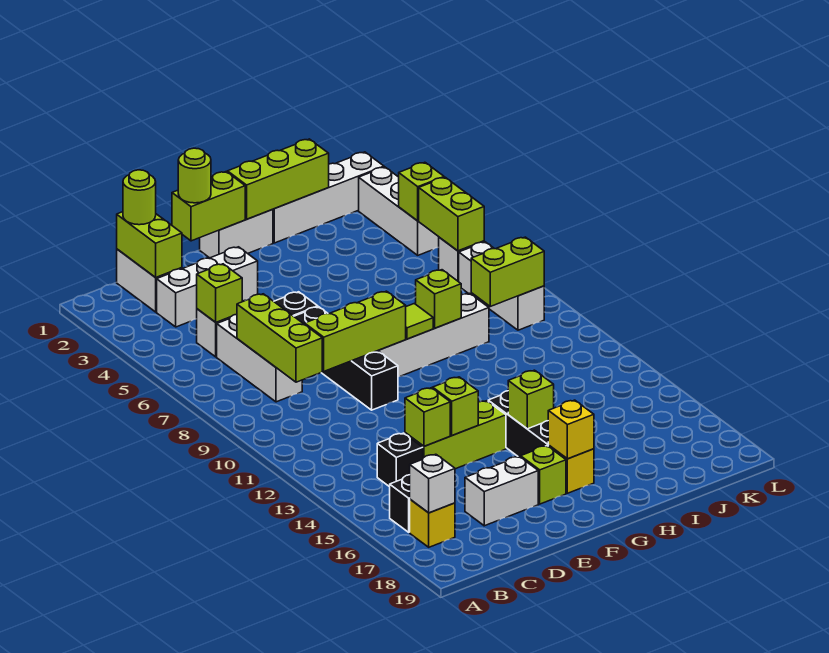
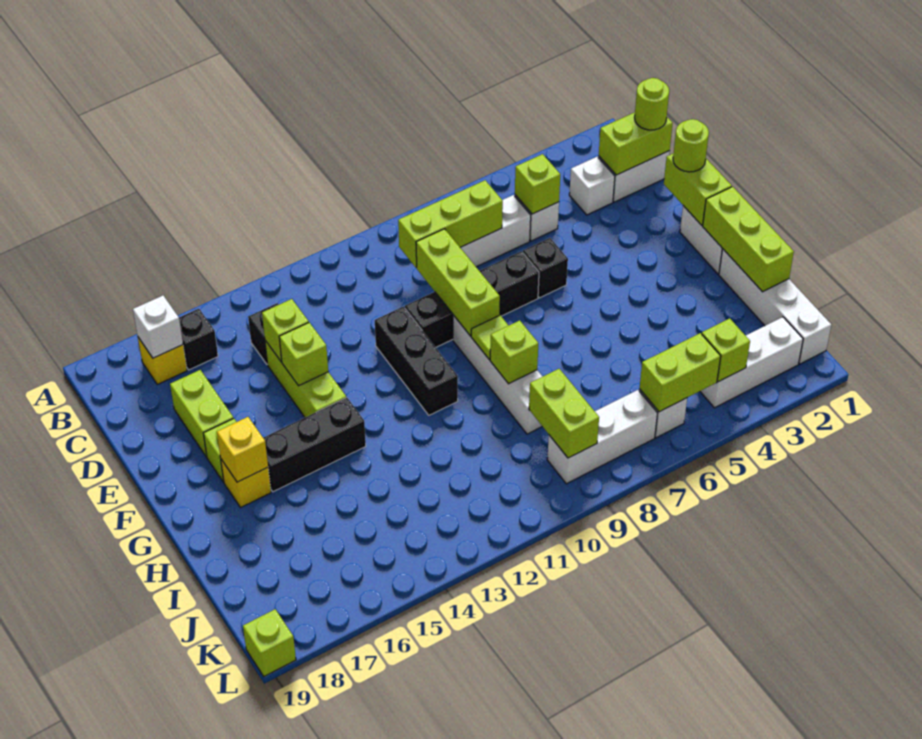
white brick C3:E3 level 1 -> white brick C3 level 1
white brick D17:E17 level 1 -> lime brick D17:E17 level 1
none -> black brick E11:G11 level 1
lime brick G15 level 2 -> lime brick L19 level 1

